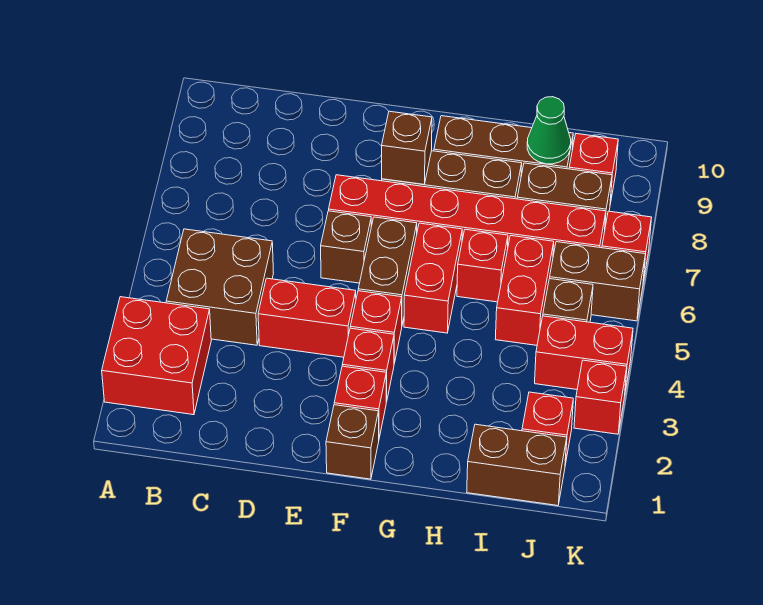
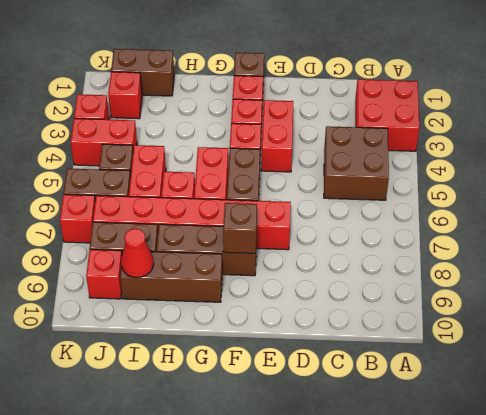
red brick D4:E4 level 1 -> red brick E3:E4 level 1
brown brick E6 level 1 -> none
green cone I9 level 2 -> red cone I9 level 2

